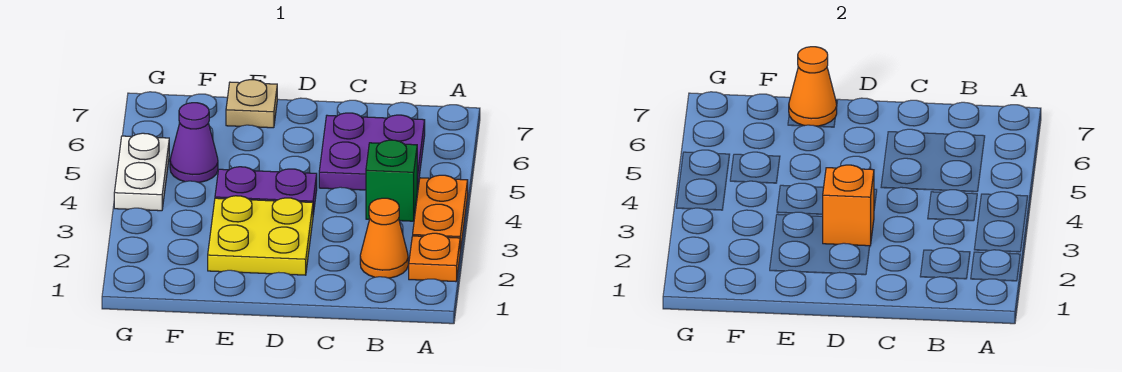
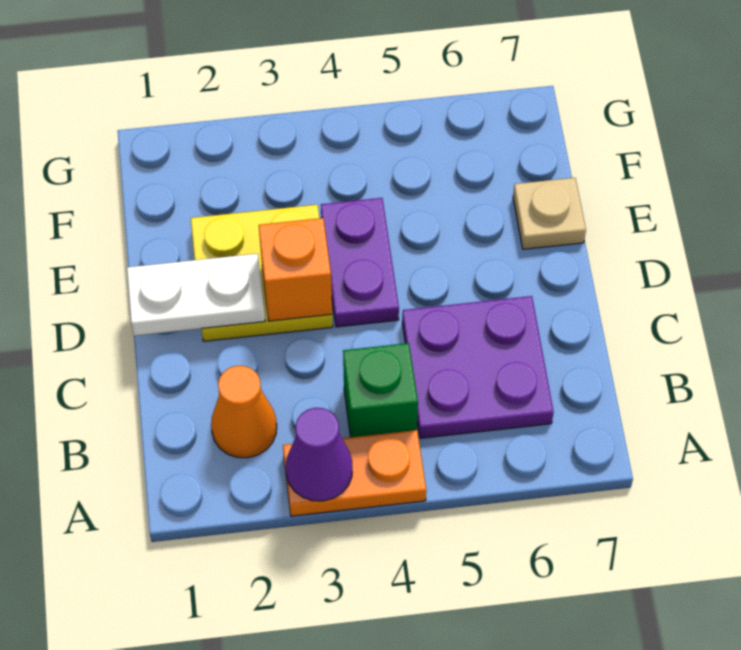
orange plate A2 level 1 -> none
orange cone E7 level 2 -> none
purple cone F5 level 1 -> purple cone A3 level 2
white plate G4:G5 level 1 -> white plate D1:D2 level 2

